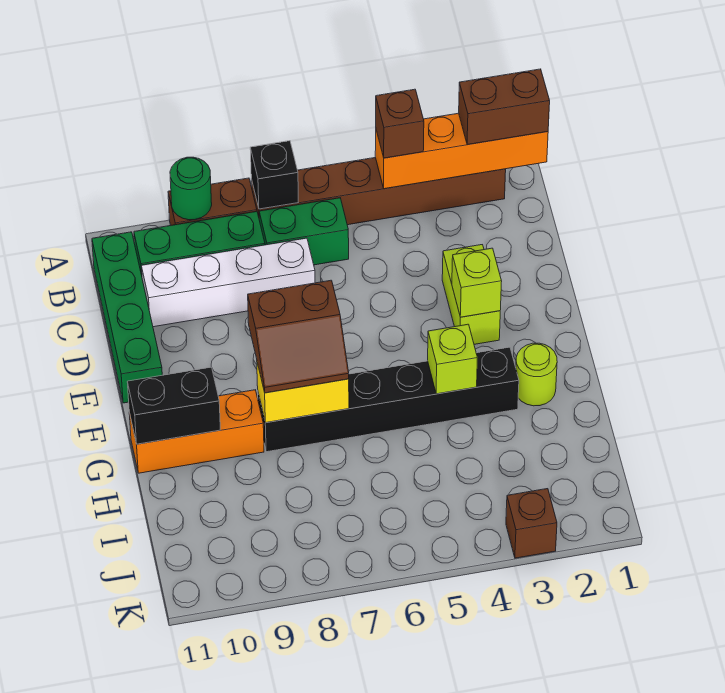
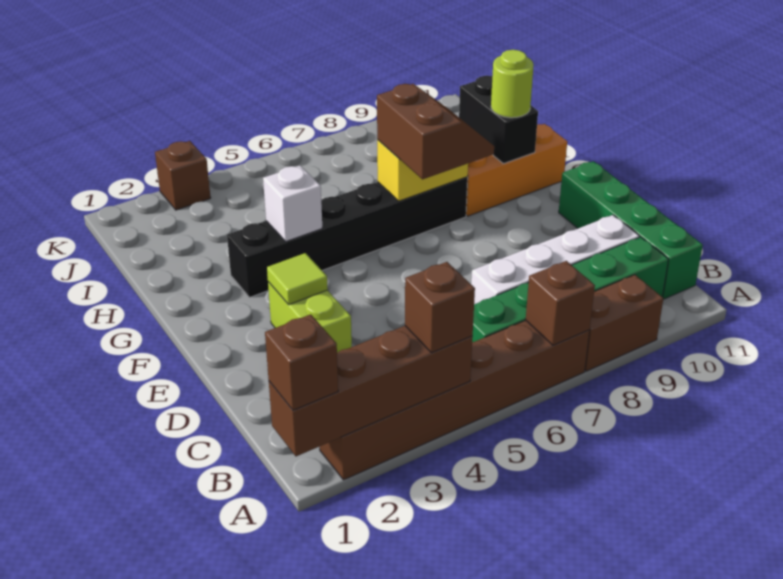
orange brick A1:A4 level 2 -> brown brick A1:A4 level 2
brown brick A1:A2 level 3 -> brown brick A1 level 3
black brick A7 level 2 -> brown brick A7 level 2
green round brick A9 level 2 -> none
lime brick E3 level 2 -> lime tile E3 level 2
brown slope F7:G8 level 3 top F -> brown slope F7:G8 level 3 top 7
lime round brick G2 level 1 -> lime round brick G10 level 3
lime brick G4 level 2 -> white brick G4 level 2
black brick G10:G11 level 2 -> black brick G10:H10 level 2

